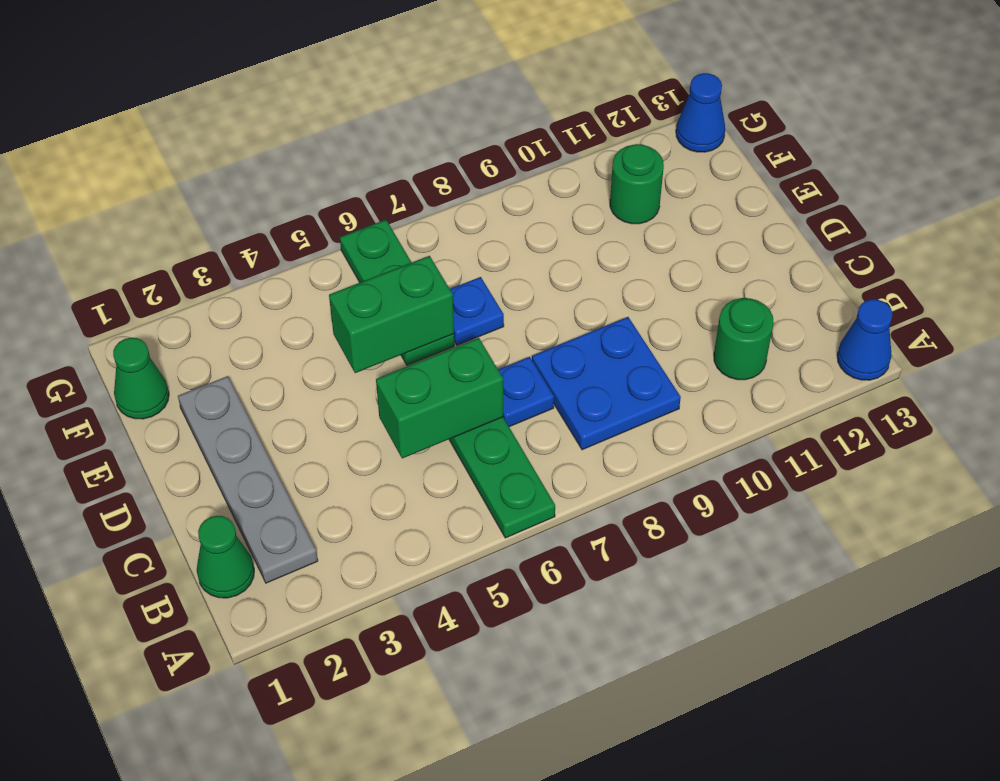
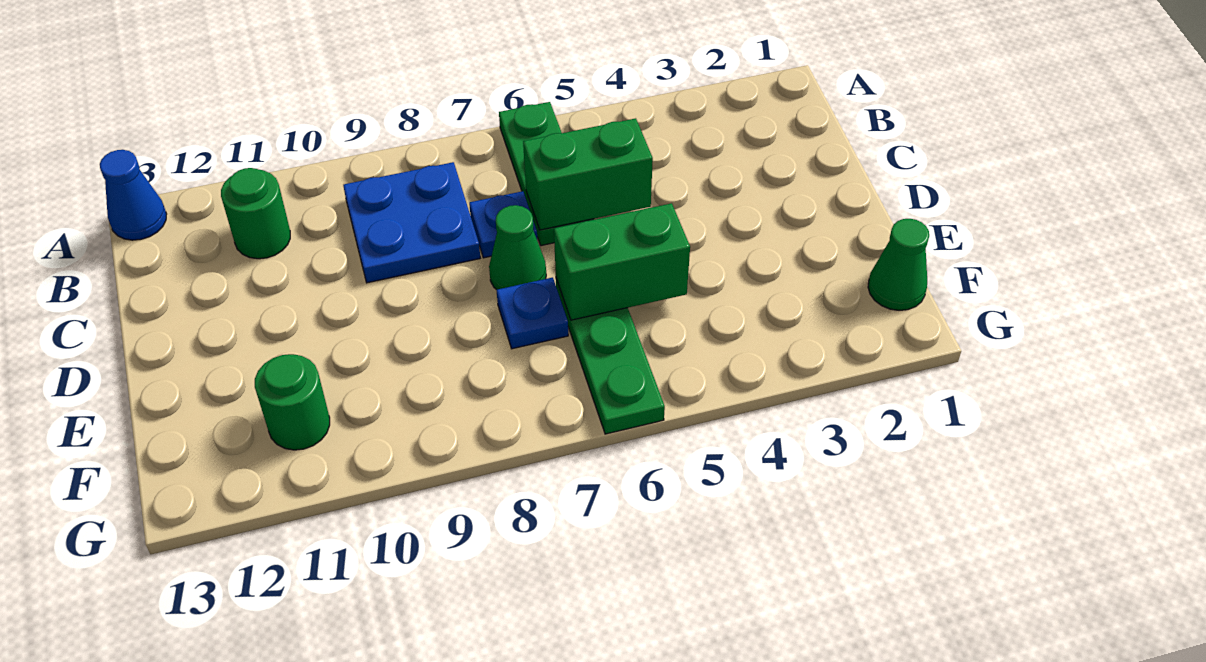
green cone B1 level 1 -> green cone D7 level 1
grey plate B2:E2 level 1 -> none
blue cone G13 level 1 -> none

